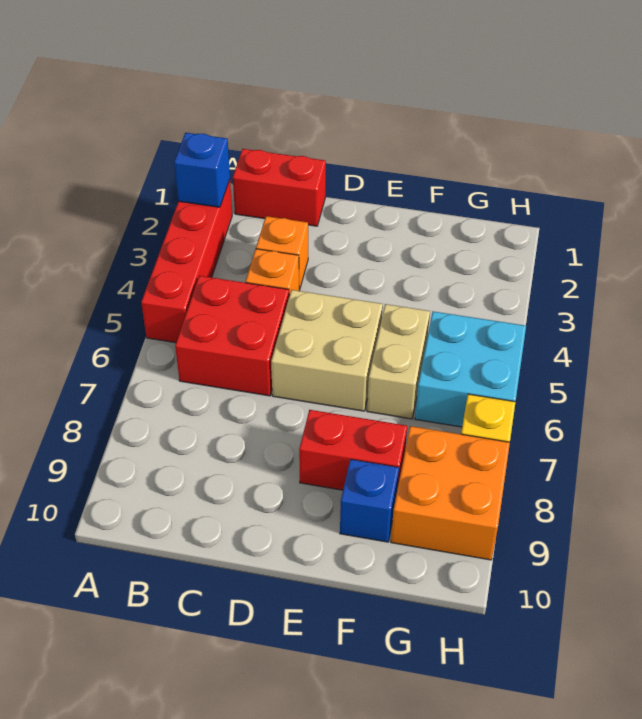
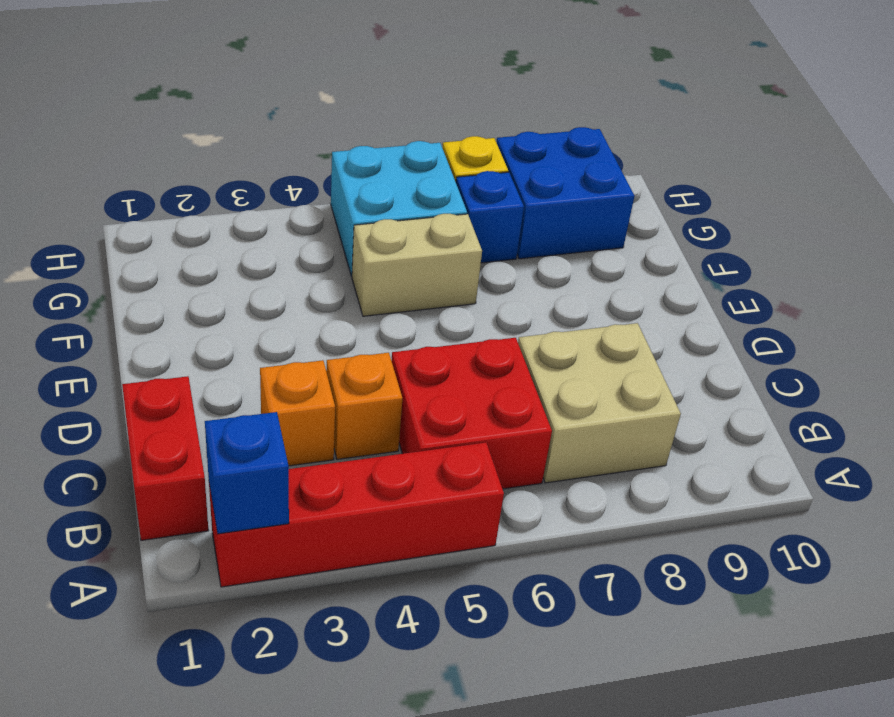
tan brick D5:E6 level 1 -> tan brick B7:C8 level 1
red brick E8:F8 level 1 -> none
blue brick F9 level 1 -> blue brick G7 level 1
orange brick G8:H9 level 1 -> blue brick G8:H9 level 1

